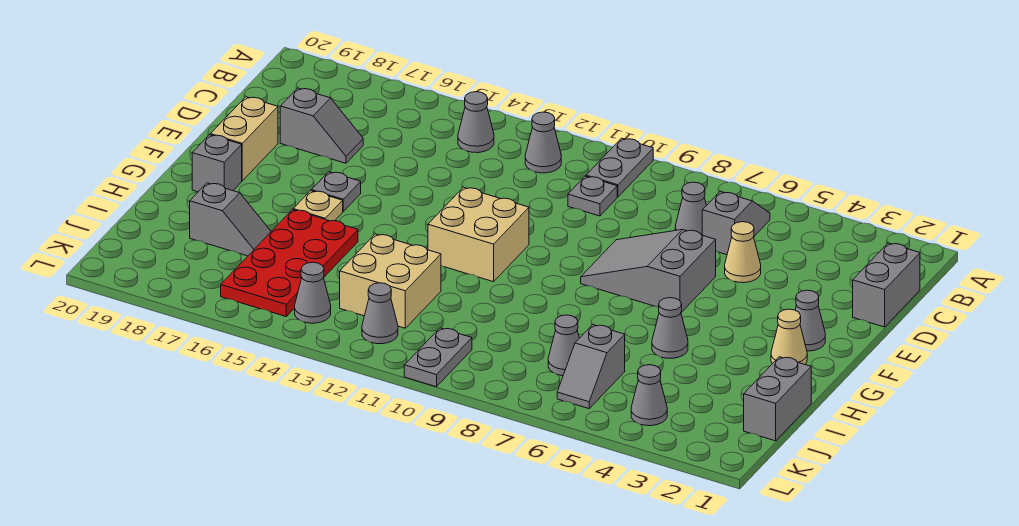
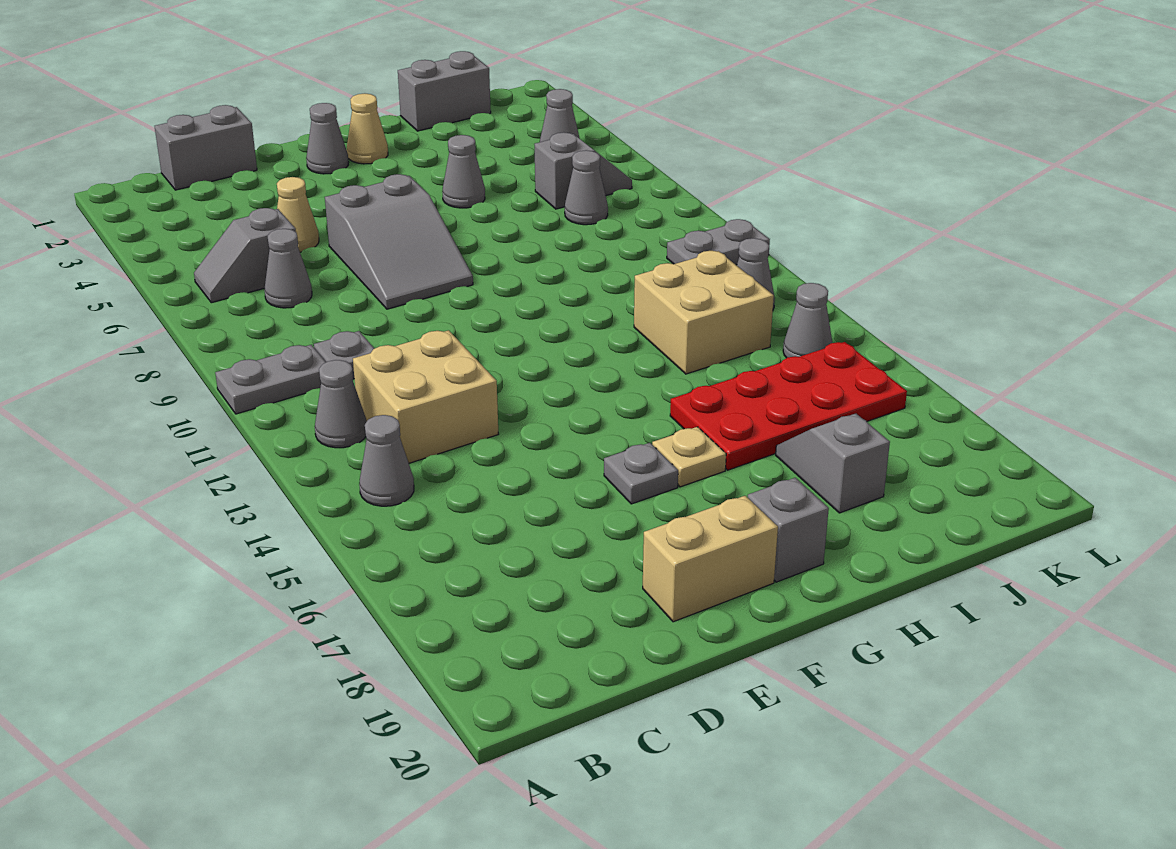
grey slope D17:D18 level 1 top 18 -> none
tan brick F11:G12 level 1 -> tan brick C12:D13 level 1

